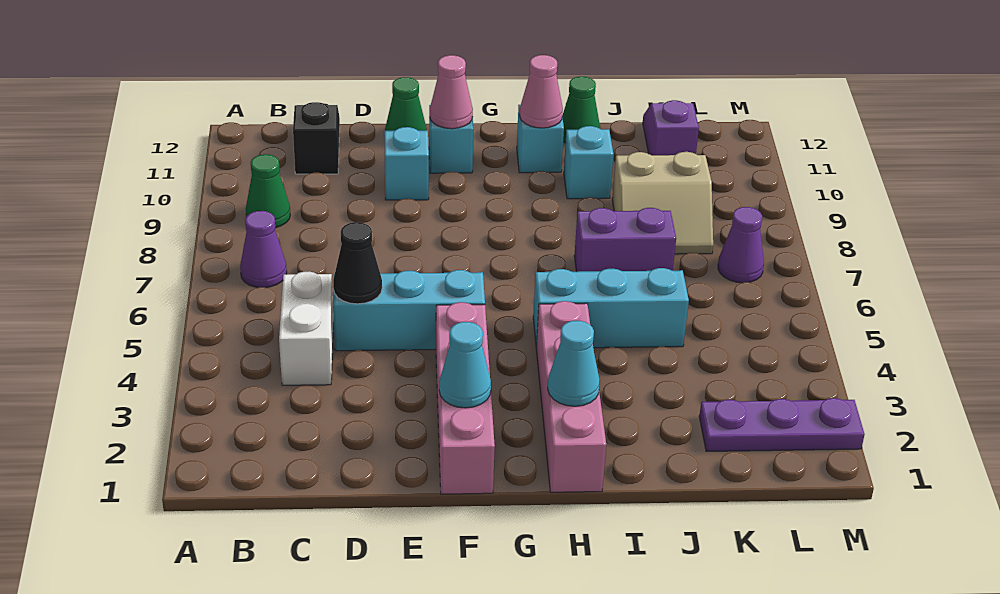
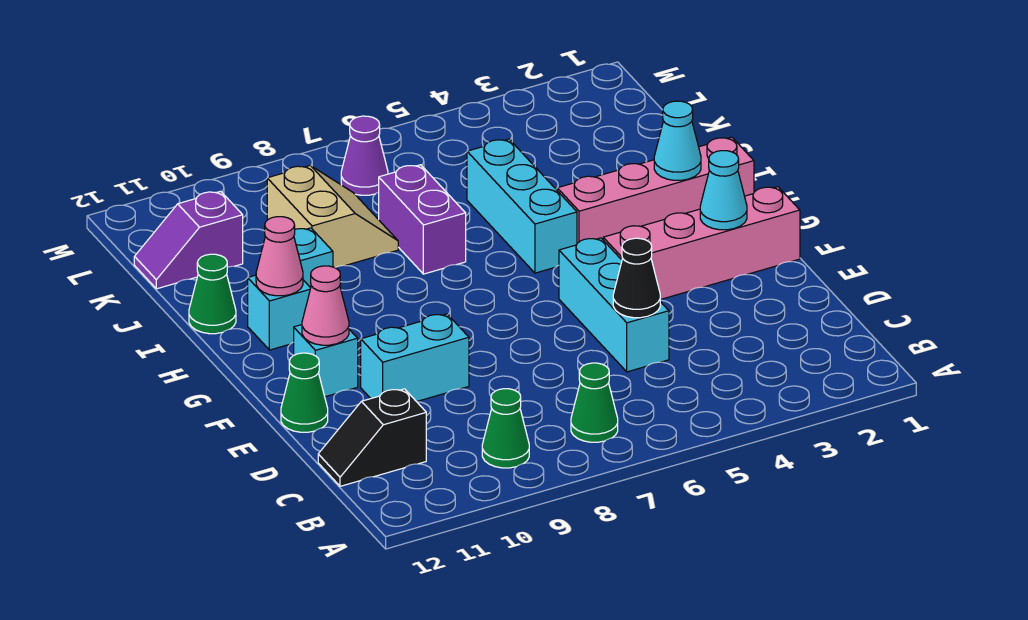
purple cone B7 level 1 -> green cone B7 level 1
white brick C4:C5 level 1 -> none
cyan brick E10 level 1 -> cyan brick E9:E10 level 1
purple plate K2:M2 level 1 -> none

